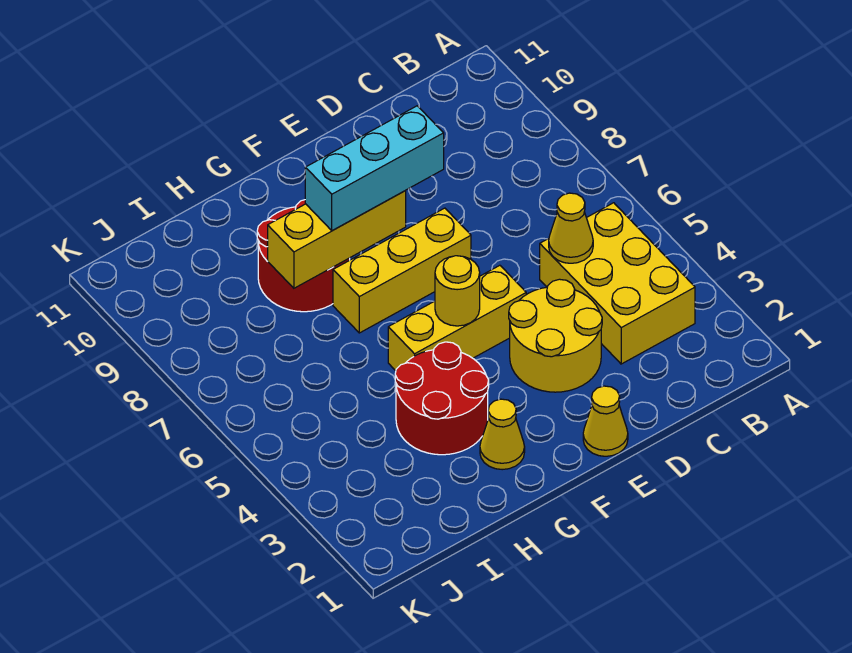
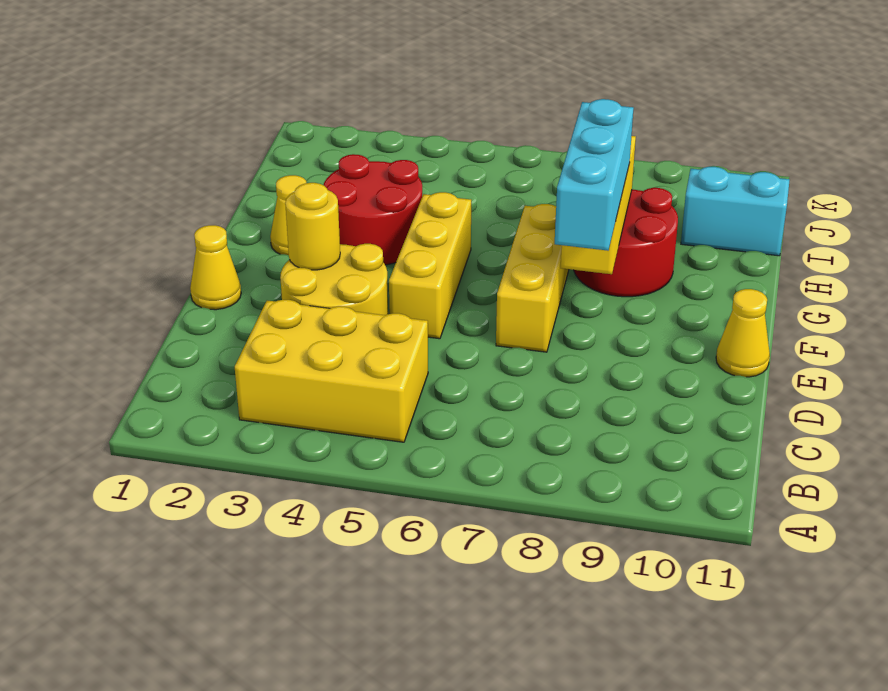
yellow cone C5 level 2 -> yellow cone E11 level 1
yellow round brick F5 level 2 -> yellow round brick E3 level 2
none -> cyan brick I10:I11 level 1

